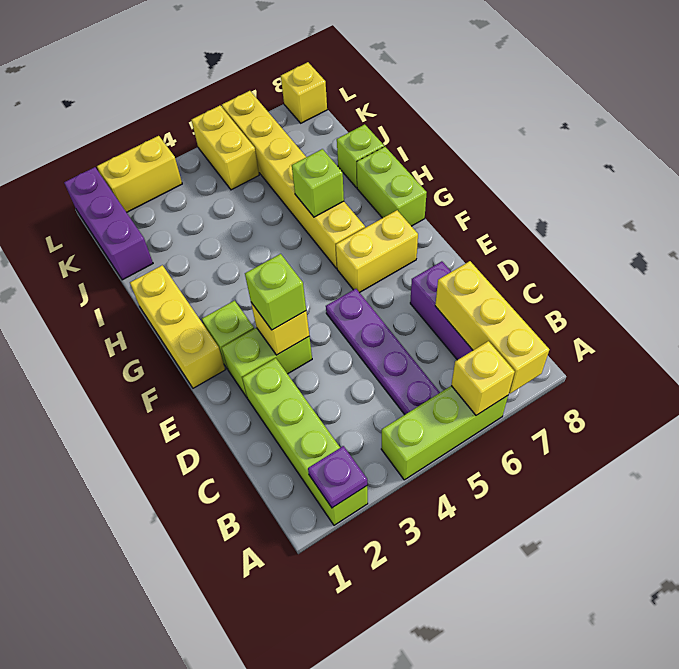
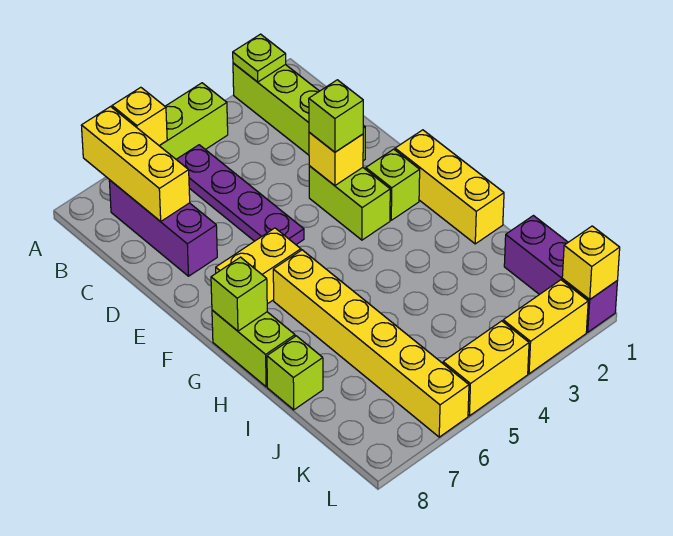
purple plate A2 level 2 -> lime plate A2 level 2
lime brick E2:E3 level 1 -> lime brick E3:F3 level 1
lime brick H6 level 2 -> lime brick G8 level 2
yellow brick K5:L5 level 1 -> yellow brick L4:L5 level 1
yellow brick L8 level 1 -> yellow brick L1 level 2

